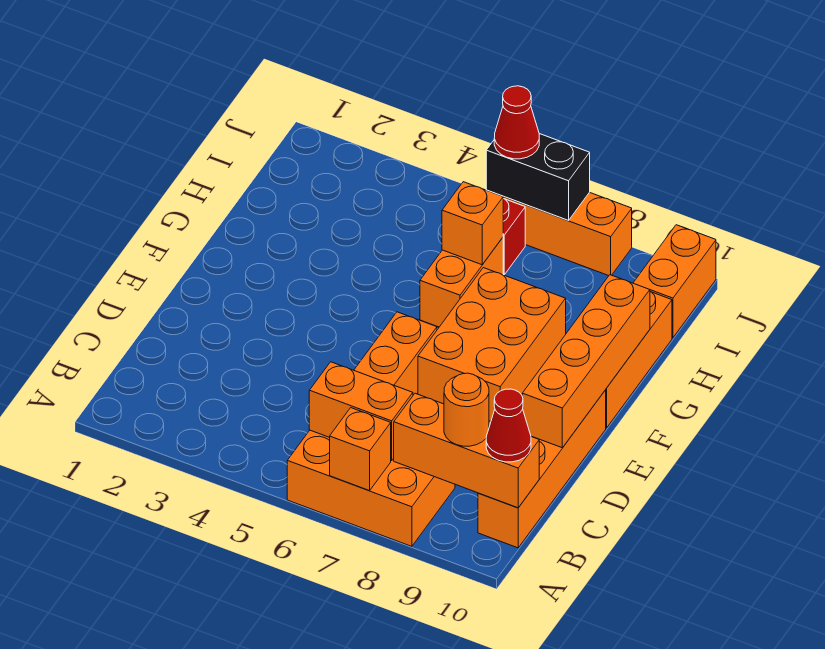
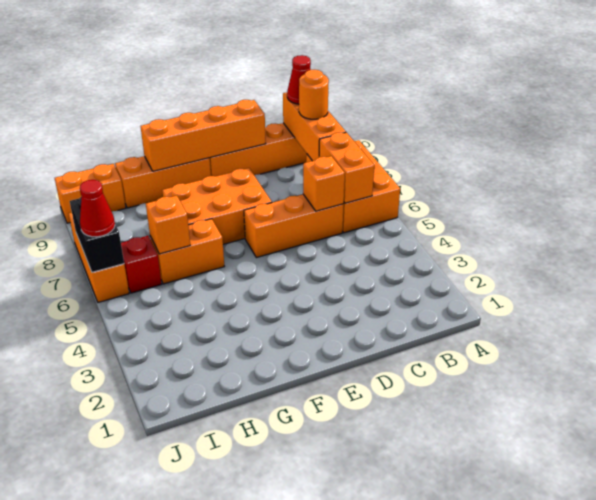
orange brick A7 level 2 -> orange brick C6 level 2

